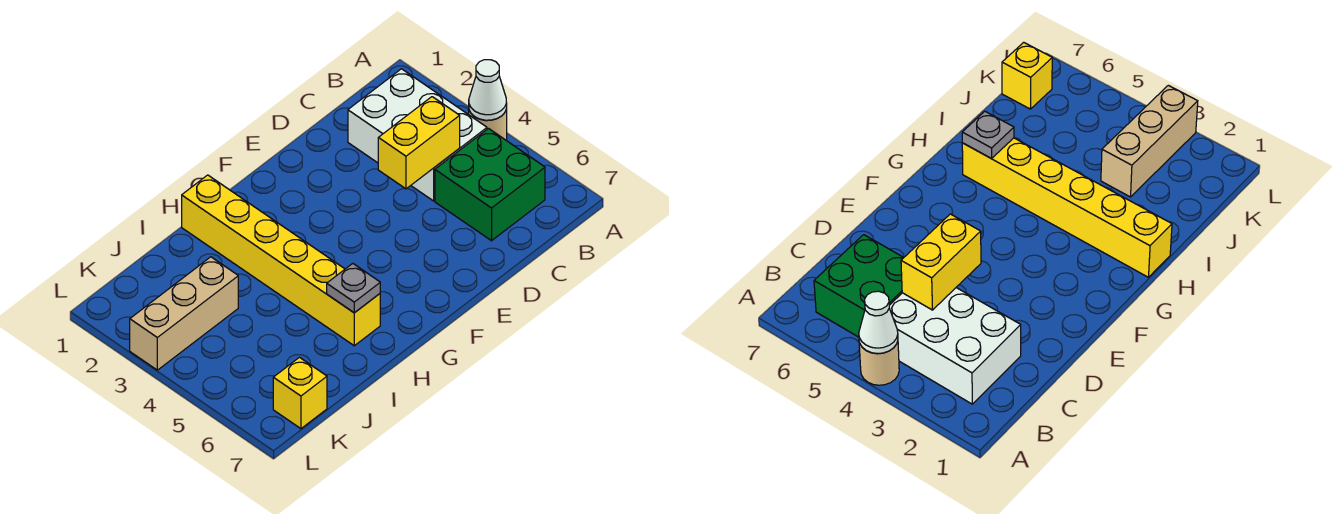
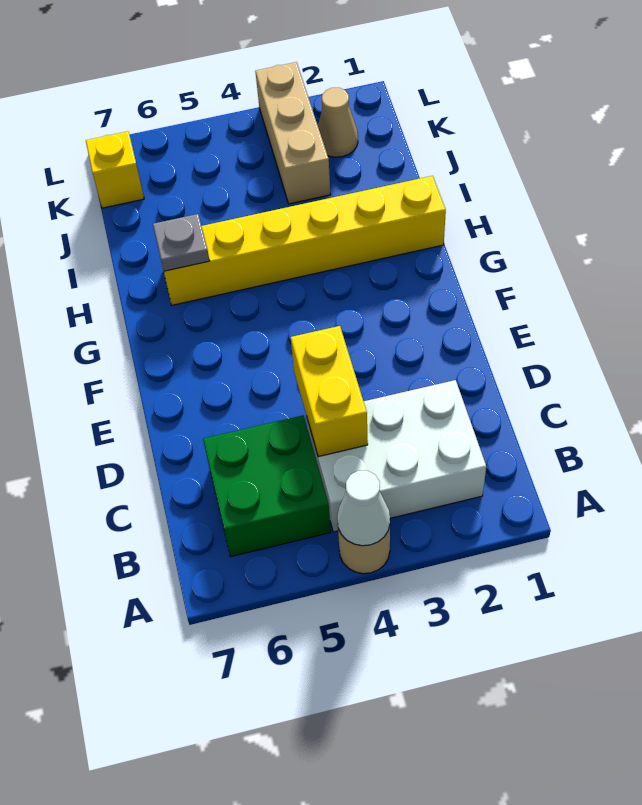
none -> tan cone K2 level 1

